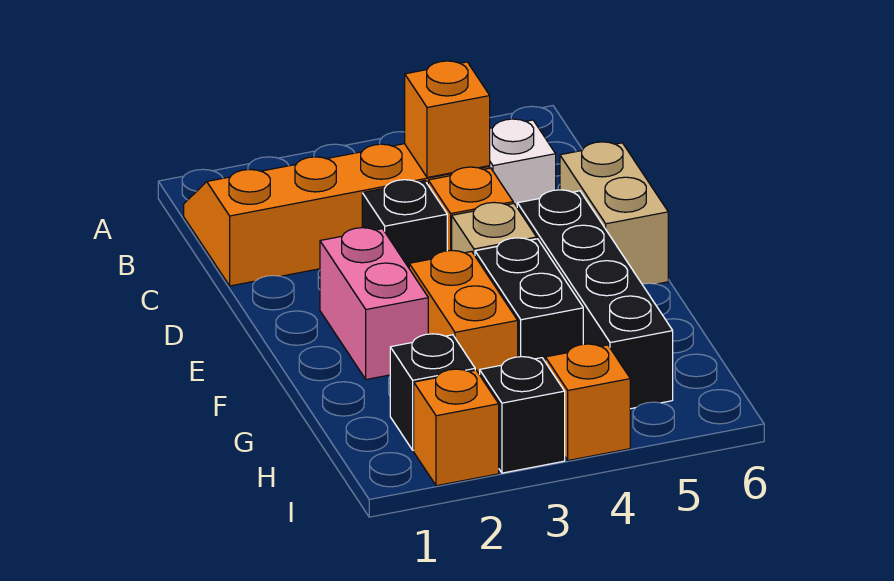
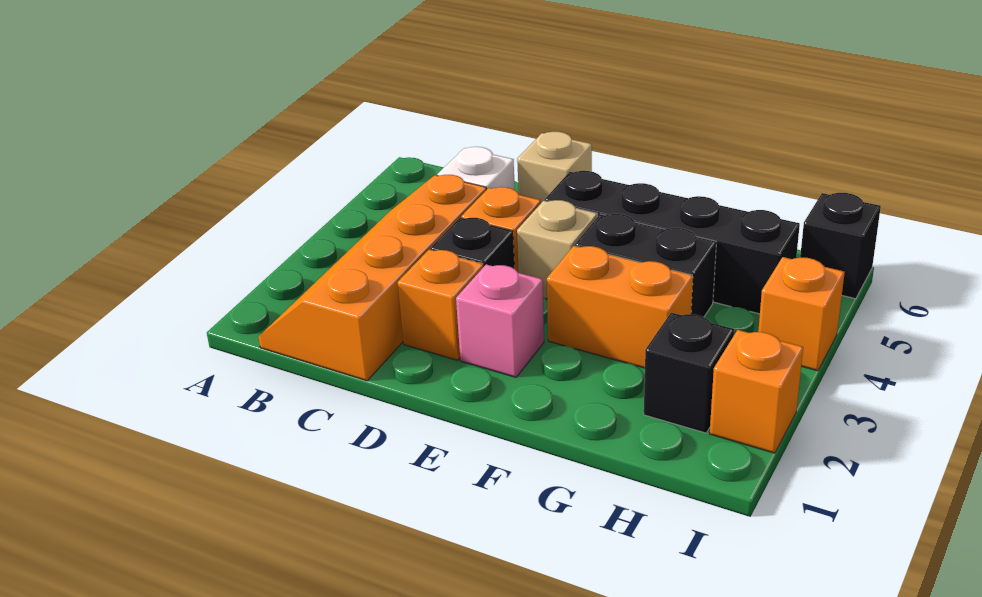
orange brick C4 level 2 -> orange brick D2 level 1
tan brick D6:E6 level 1 -> tan brick D6 level 1
pink brick E2:F2 level 1 -> pink brick E2 level 1
black brick I3 level 1 -> black brick I6 level 1

